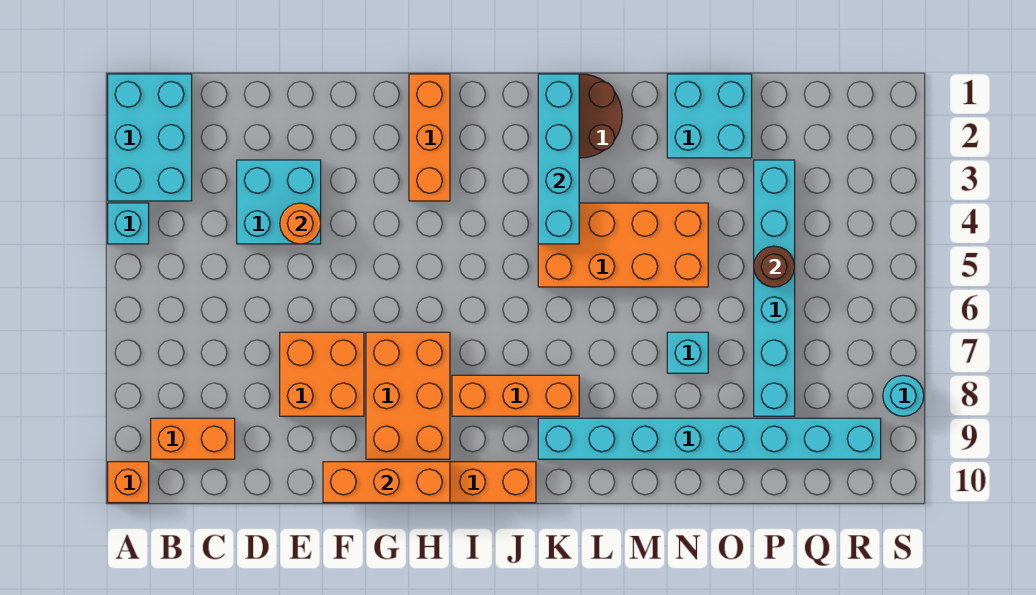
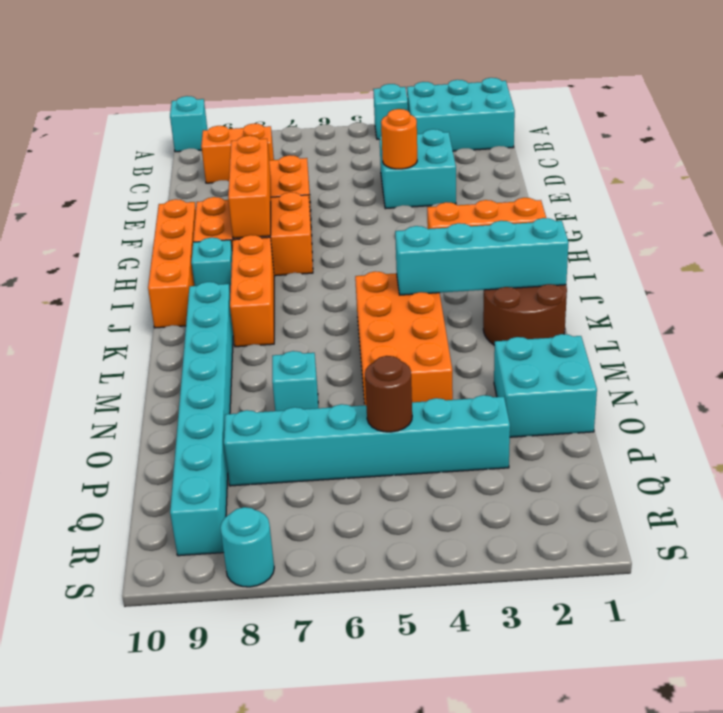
orange brick A10 level 1 -> cyan brick A10 level 1
orange brick B9:C9 level 1 -> orange brick C8:C9 level 1
orange brick F10:H10 level 2 -> orange brick F8:H8 level 2
none -> cyan brick I9 level 1

